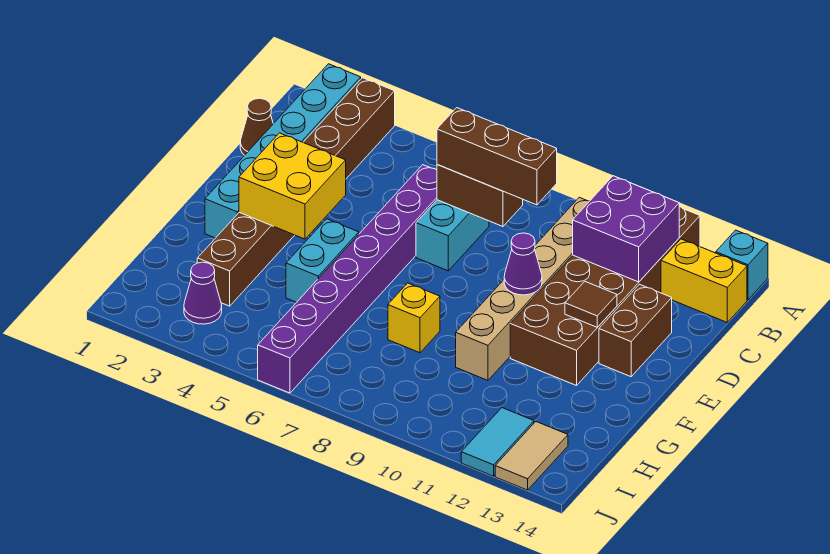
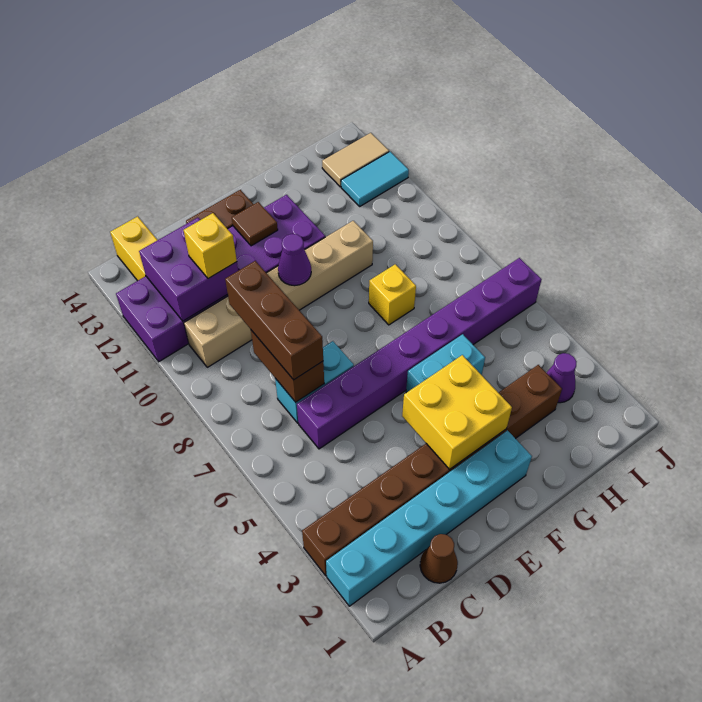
brown brick A11:F12 level 1 -> purple brick A11:F12 level 1
cyan brick A14 level 1 -> none
none -> yellow brick C11 level 3

